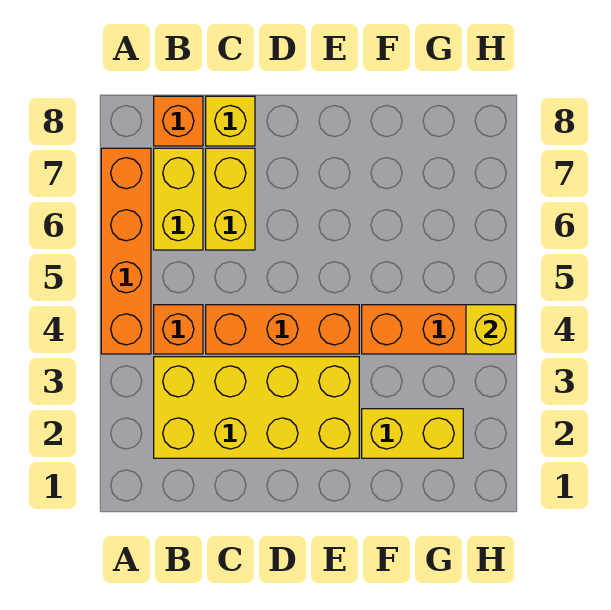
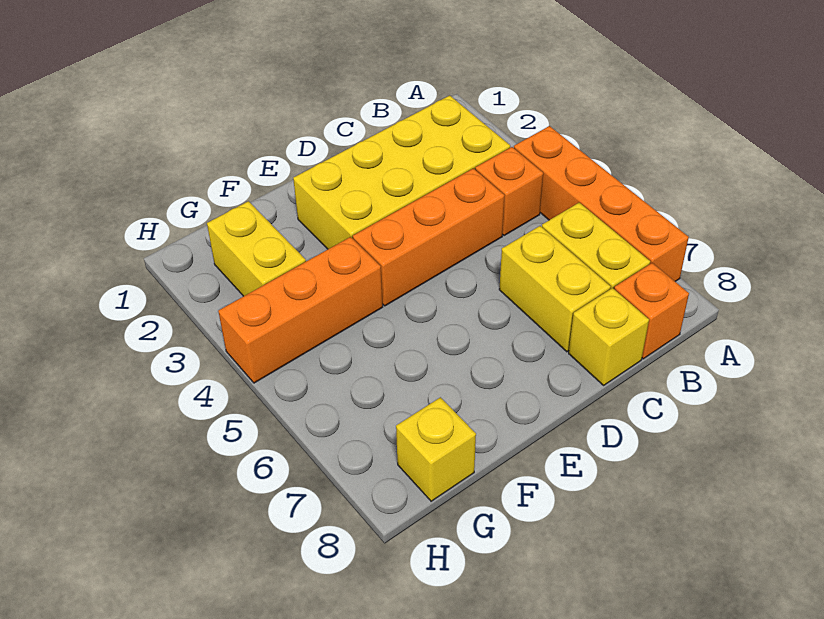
yellow brick F2:G2 level 1 -> yellow brick G2:G3 level 1
yellow brick H4 level 2 -> yellow brick G8 level 1

